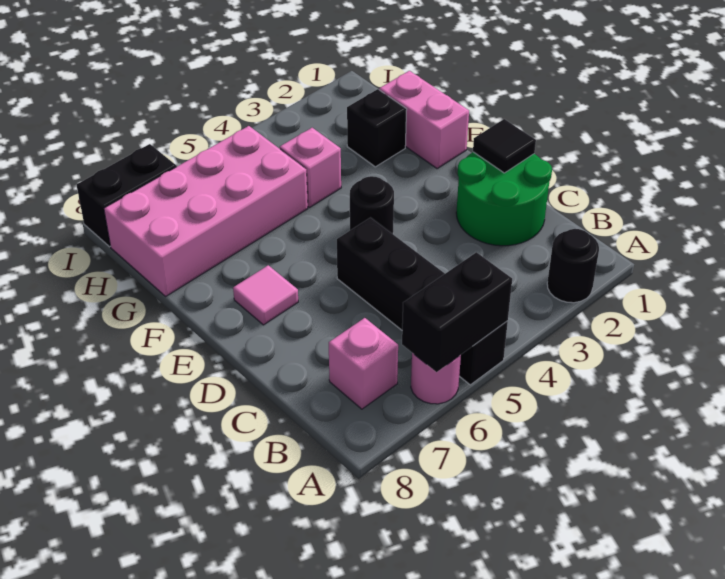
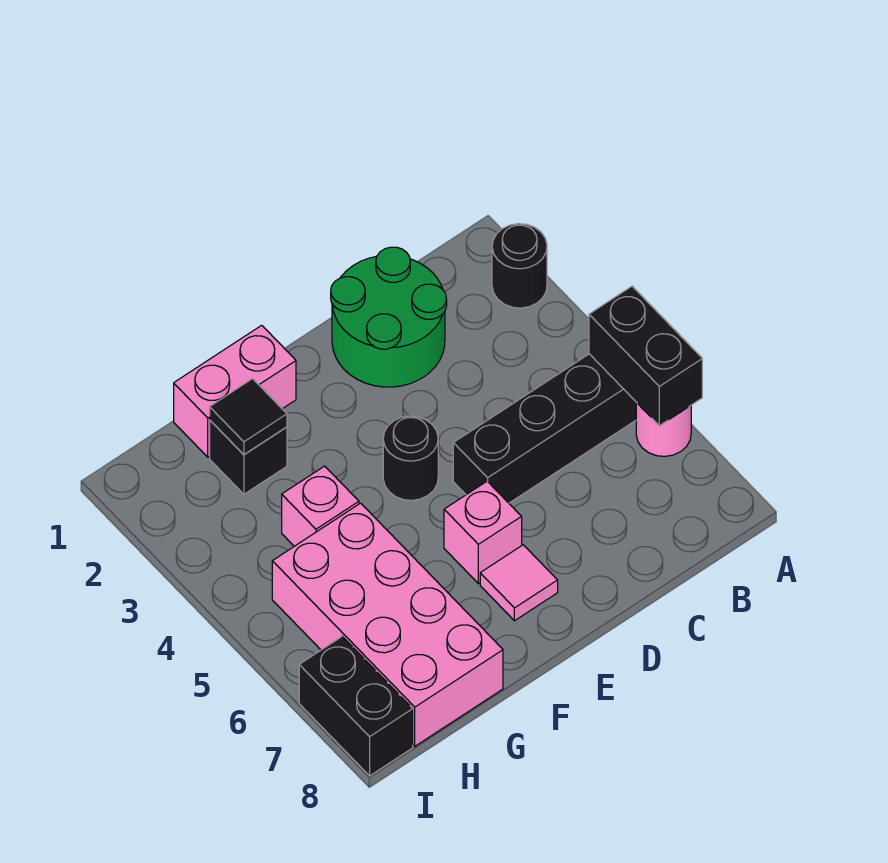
pink brick B7 level 1 -> pink brick E6 level 1
black tile D1 level 2 -> black tile G2 level 2

